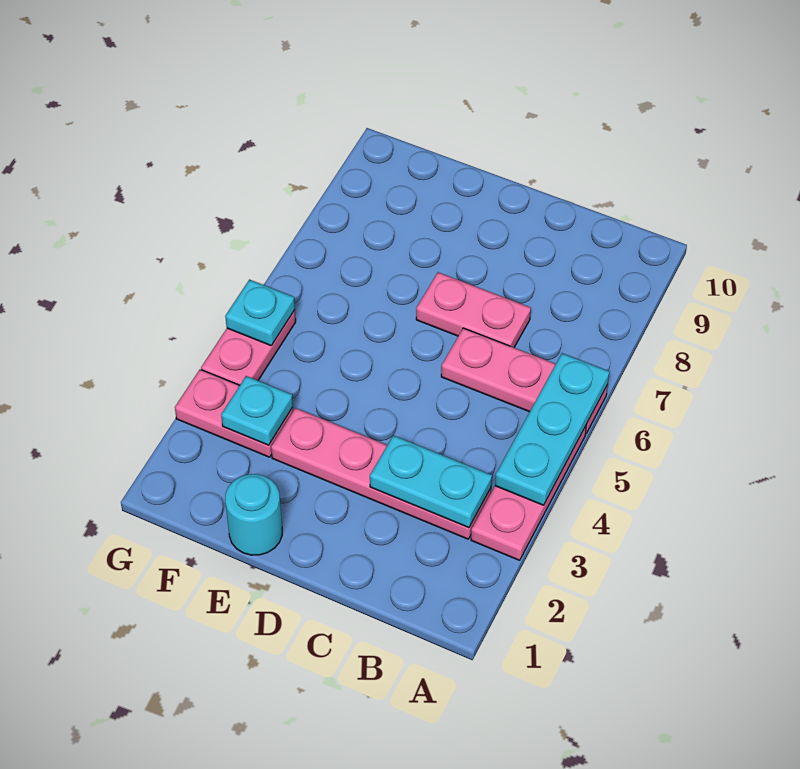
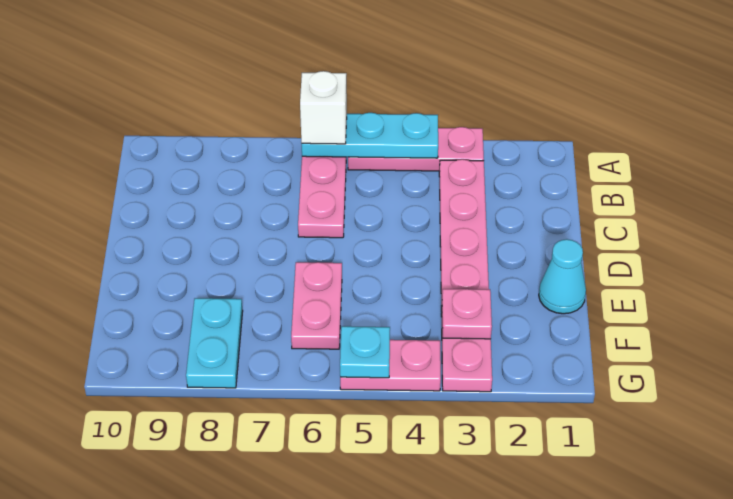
none -> white brick A6 level 3
cyan plate B3:C3 level 2 -> cyan plate F8:G8 level 1
pink plate C7:D7 level 1 -> pink plate E6:F6 level 1
cyan round brick E1 level 1 -> cyan cone E1 level 1
cyan plate F3 level 2 -> pink plate F3 level 2

